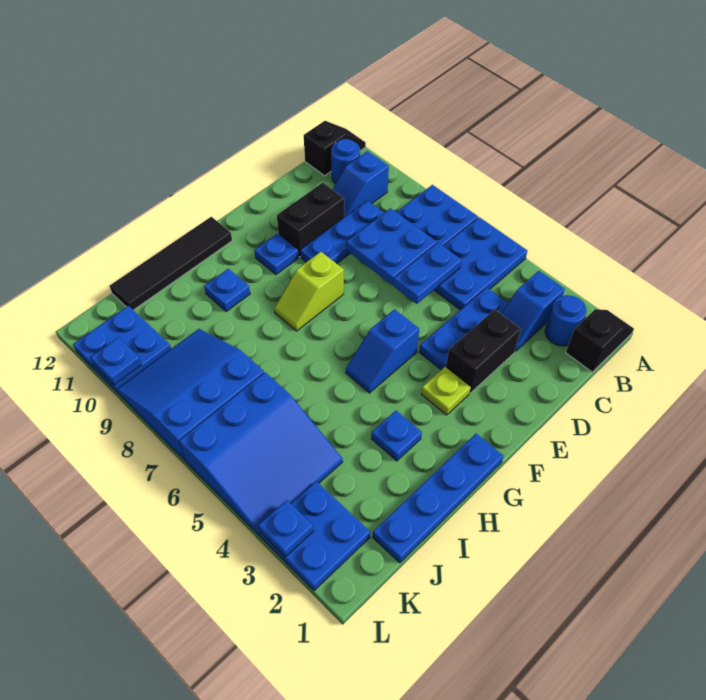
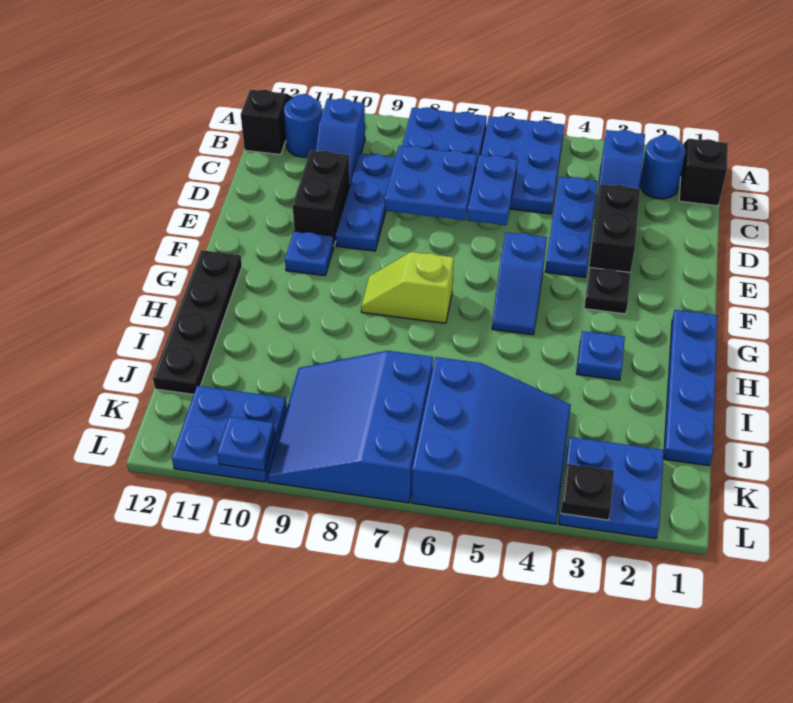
lime plate F3 level 1 -> black plate F3 level 1
lime slope F8:G8 level 1 top F -> lime slope G7:G8 level 1 top 7
black tile G12:J12 level 1 -> black plate G12:J12 level 1
blue plate H10 level 1 -> none
blue plate L3 level 2 -> black plate L3 level 2

